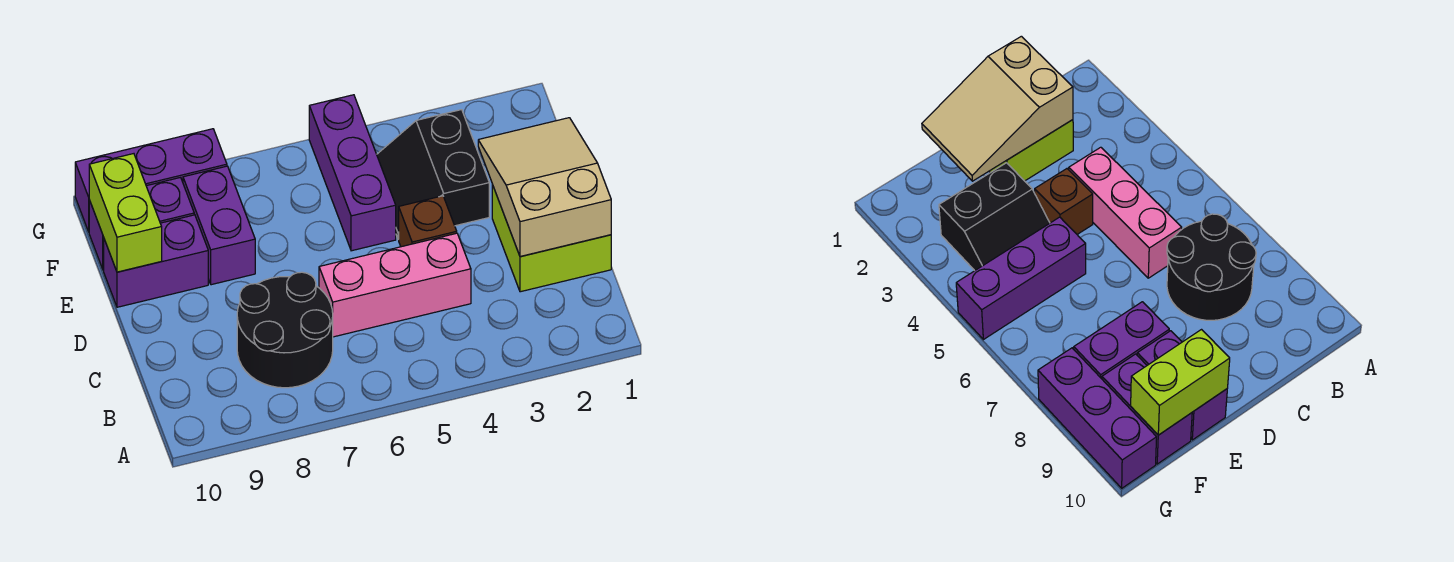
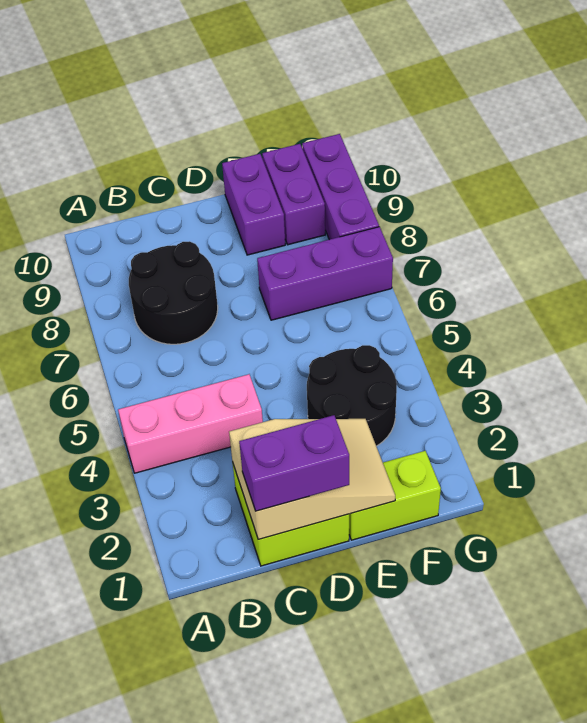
pink brick C4:C6 level 1 -> pink brick A4:C4 level 1
brown brick D4 level 1 -> none
black slope E3:F4 level 1 top 3 -> black round brick E3:F4 level 1
purple brick E5:G5 level 1 -> purple brick E7:G7 level 1
purple brick E8:F8 level 1 -> purple brick C1:D1 level 3
lime brick E10:F10 level 2 -> lime brick E1:F1 level 1

